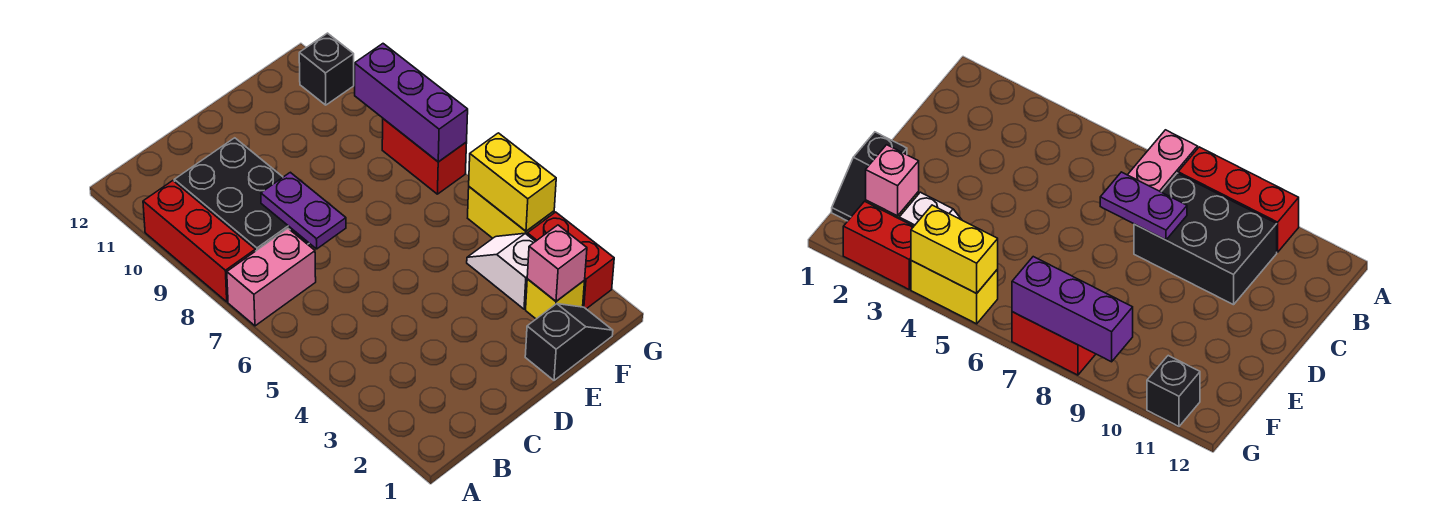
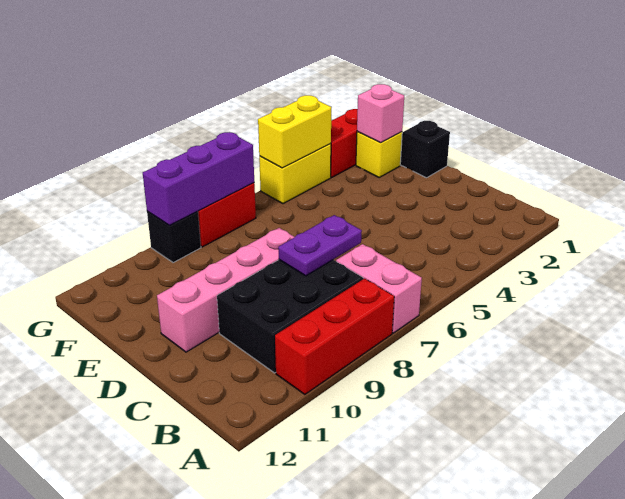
none -> pink brick D8:D11 level 1
white slope F3:F4 level 1 top 3 -> none
black brick G11 level 1 -> black brick G9 level 1

